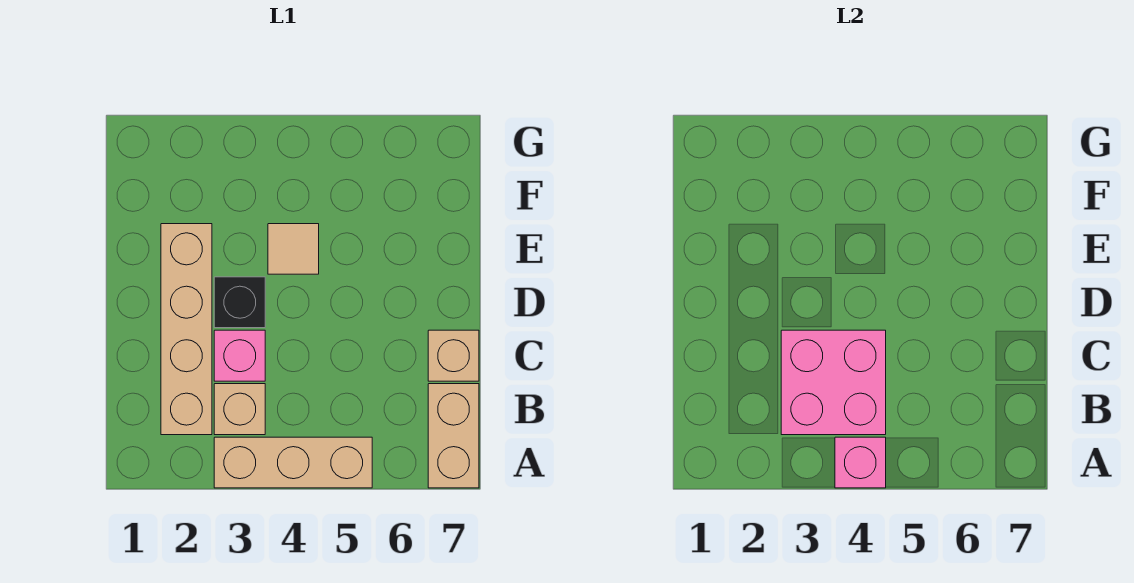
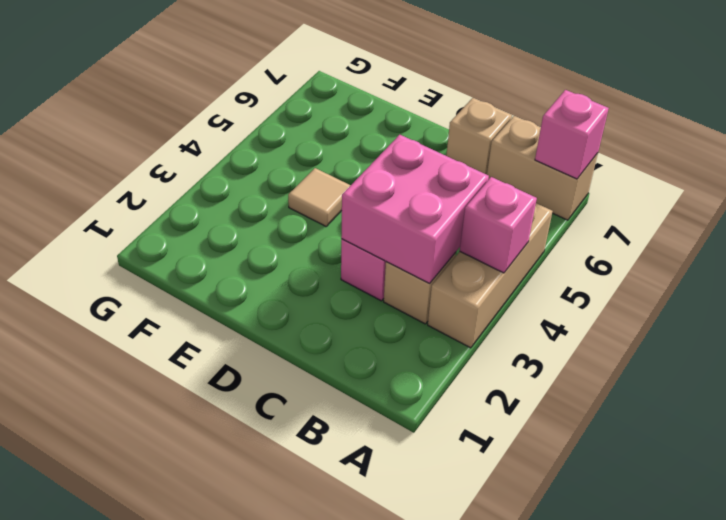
none -> pink brick A7 level 2
tan brick B2:E2 level 1 -> none
black brick D3 level 1 -> none

